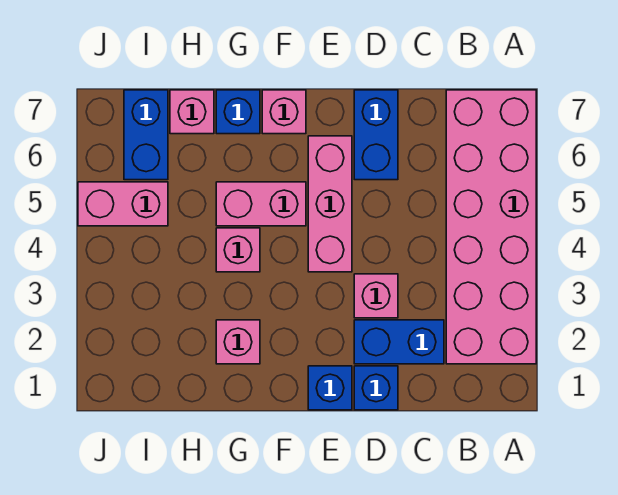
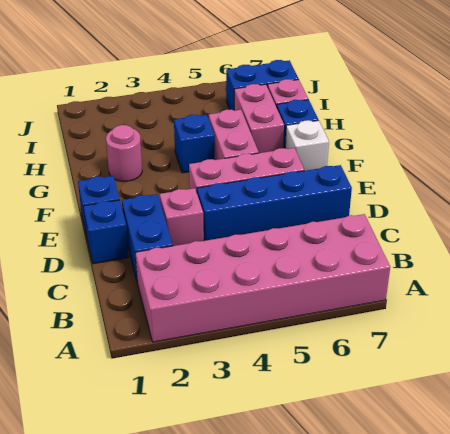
blue brick D6:D7 level 1 -> blue brick D4:D7 level 1
pink brick F7 level 1 -> white brick F7 level 1
pink brick G2 level 1 -> pink round brick G2 level 1
pink brick G4 level 1 -> blue brick G4 level 1
pink brick I5:J5 level 1 -> pink brick G6:H6 level 1

